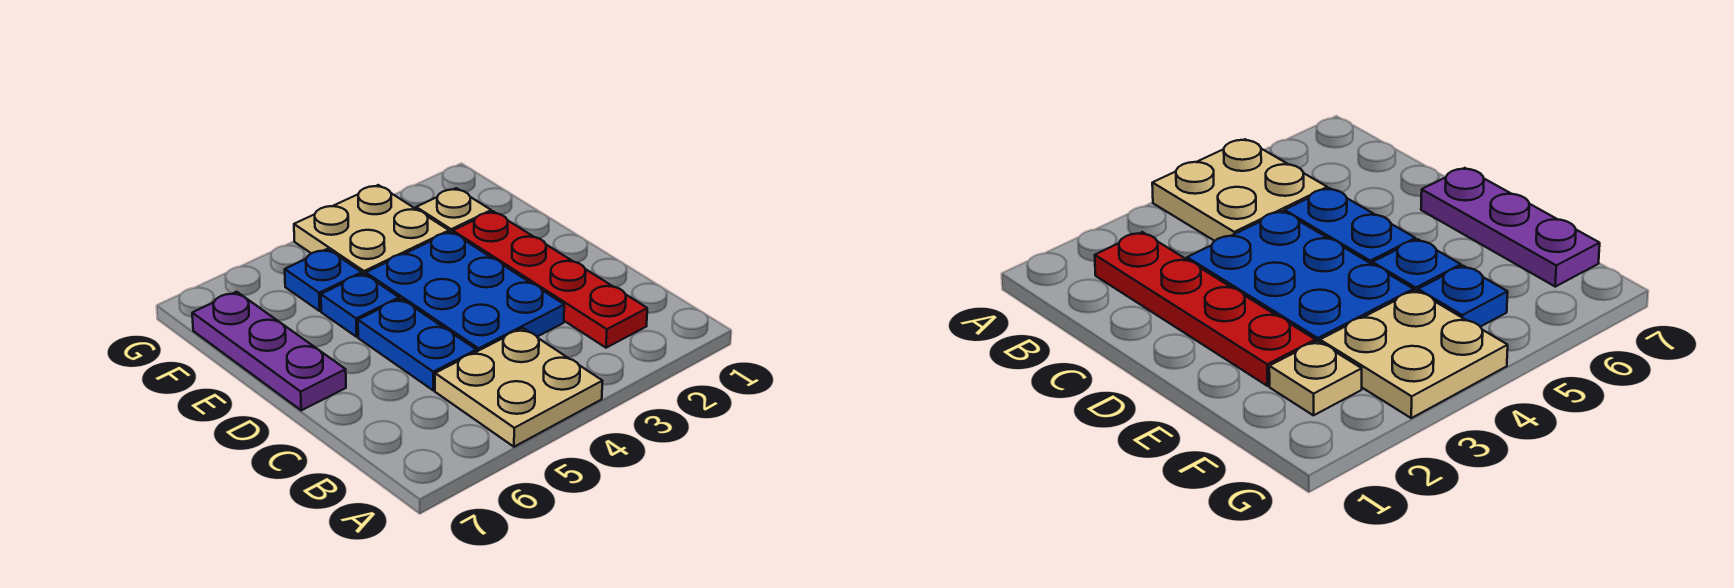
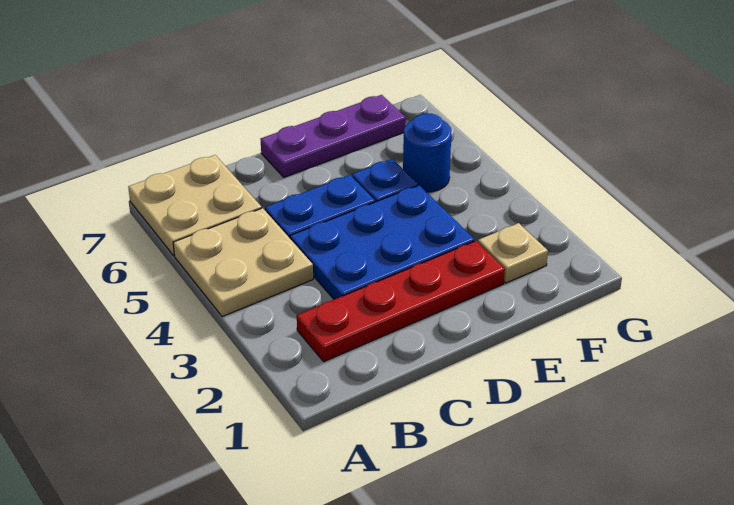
tan plate F3:G4 level 1 -> tan plate A6:B7 level 1
blue plate F5 level 1 -> blue round brick F5 level 1

